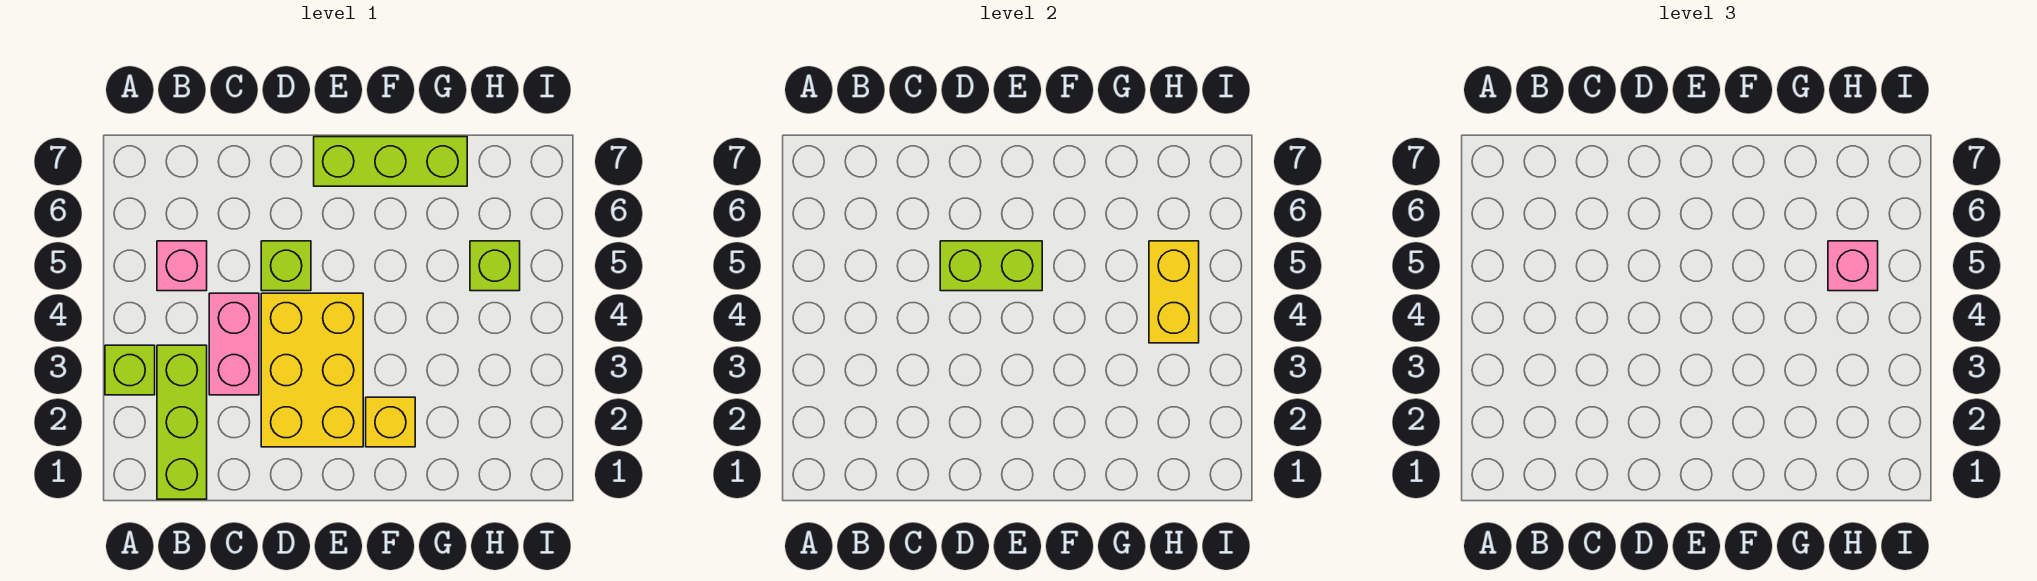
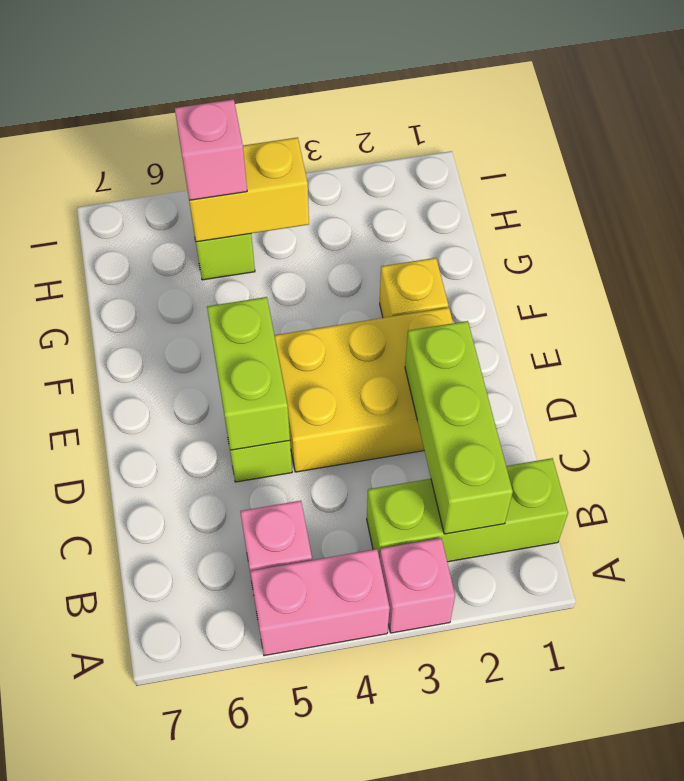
lime brick A3 level 1 -> pink brick A3 level 1
pink brick C3:C4 level 1 -> pink brick A4:A5 level 1
lime brick E7:G7 level 1 -> lime brick B2:D2 level 2

